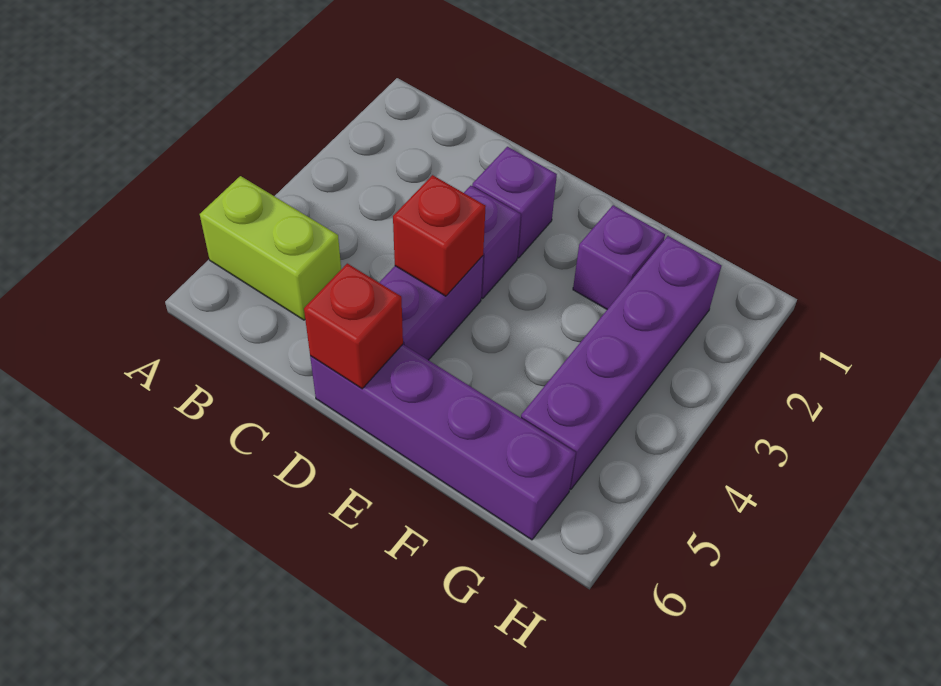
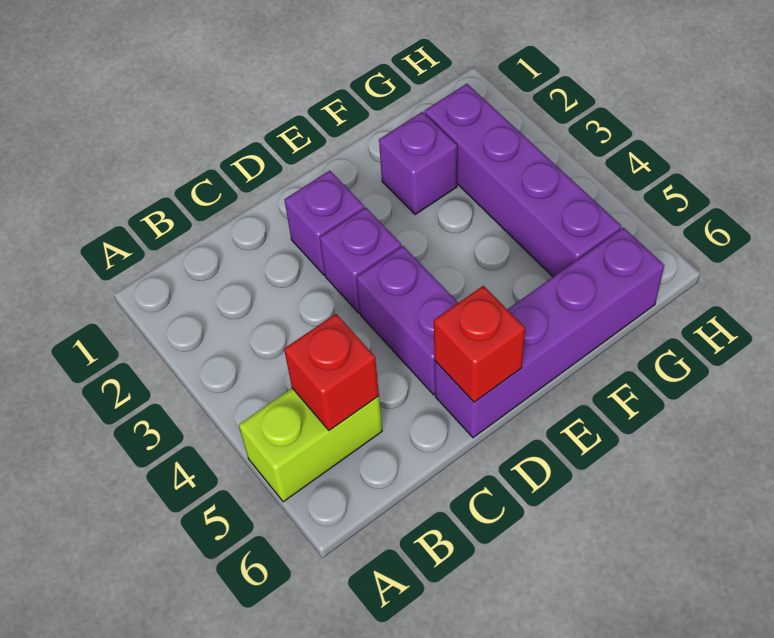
red brick D4 level 2 -> red brick B5 level 2

